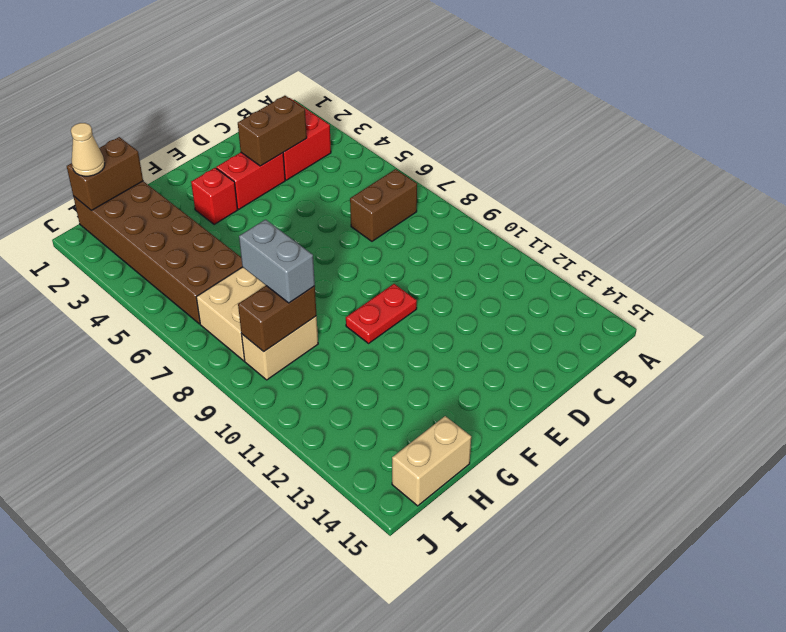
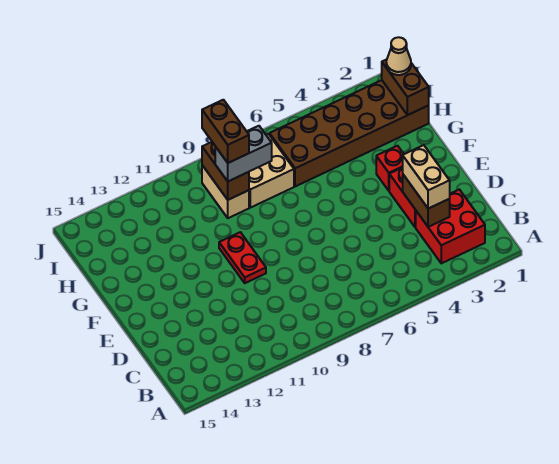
brown brick B7:C7 level 1 -> brown brick H9:I9 level 4
tan brick H15:I15 level 1 -> tan brick C3:D3 level 3

